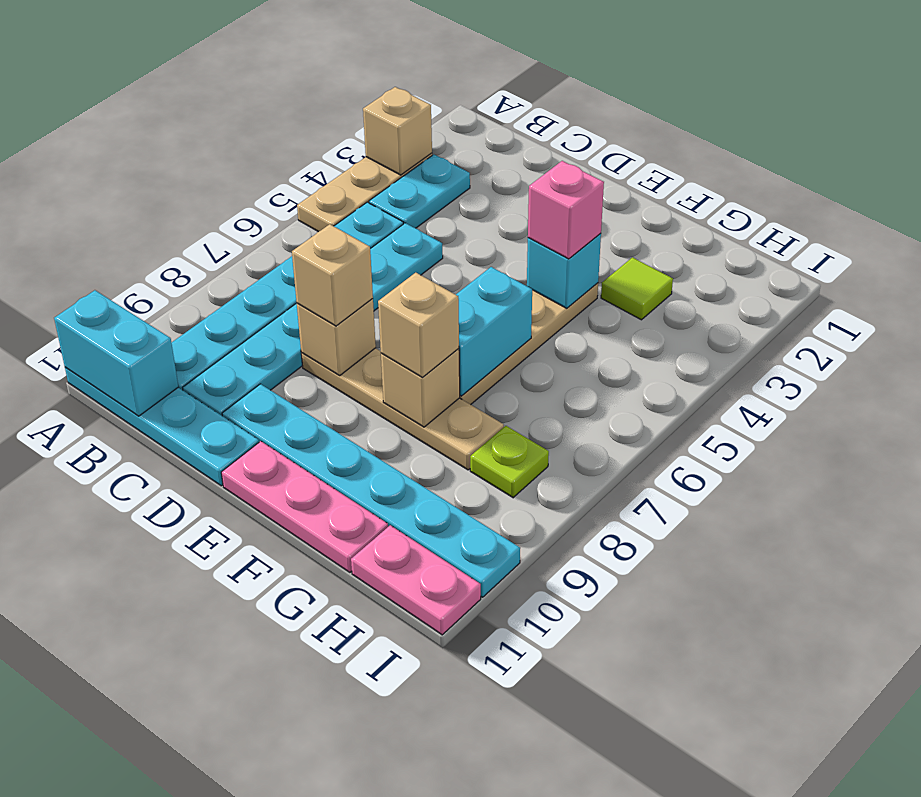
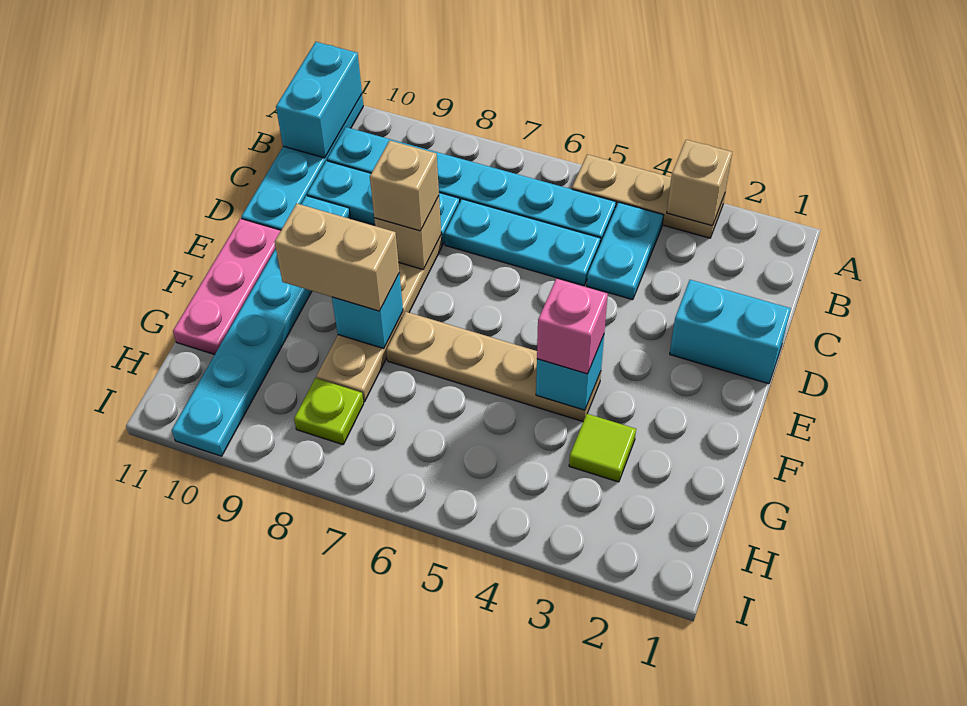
cyan plate B3:B4 level 1 -> cyan plate B4:C4 level 1
cyan brick F6:F7 level 2 -> cyan brick D1:D2 level 1
tan brick F8 level 2 -> cyan brick F8 level 2
tan brick F8 level 3 -> tan brick F8:F9 level 3
pink plate H11:I11 level 1 -> none

